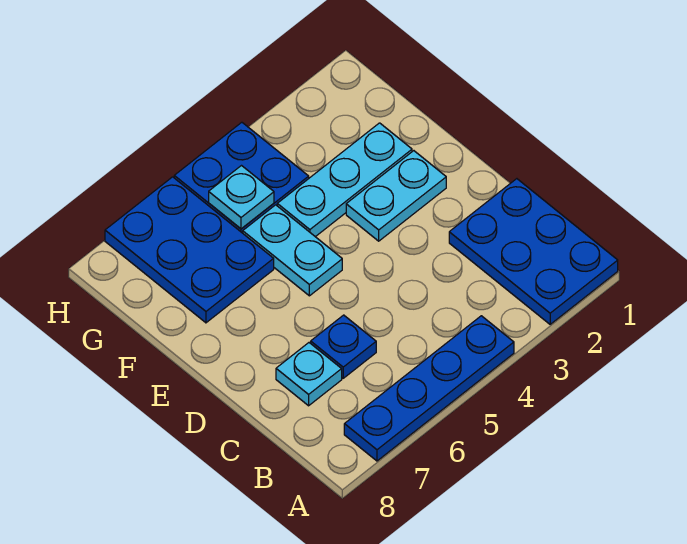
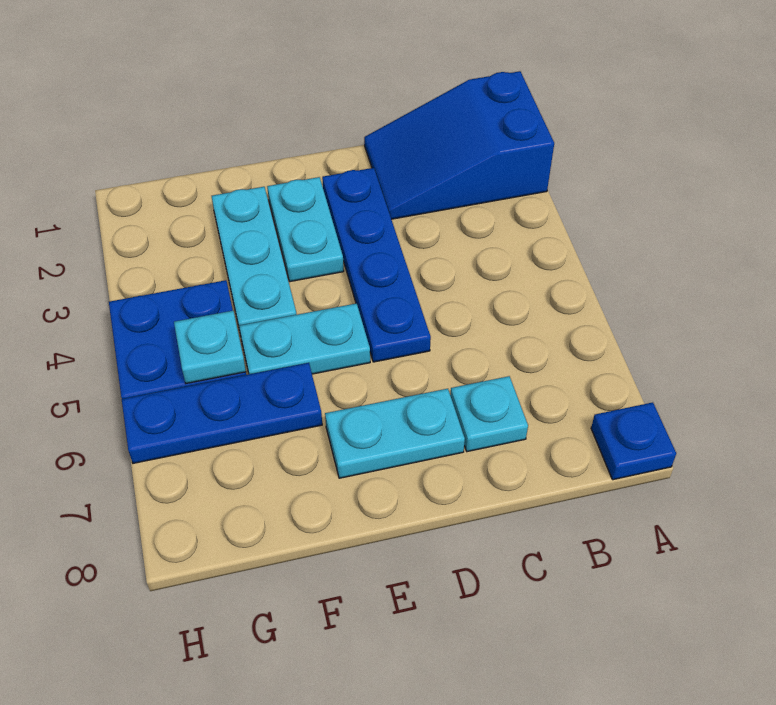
blue plate A1:C2 level 1 -> blue slope A1:C2 level 1 top A
blue plate A4:A7 level 1 -> blue plate D2:D5 level 1
blue plate C6 level 1 -> blue plate A8 level 1
none -> cyan plate D7:E7 level 1
blue plate F6:H7 level 1 -> blue plate F6:H6 level 1

